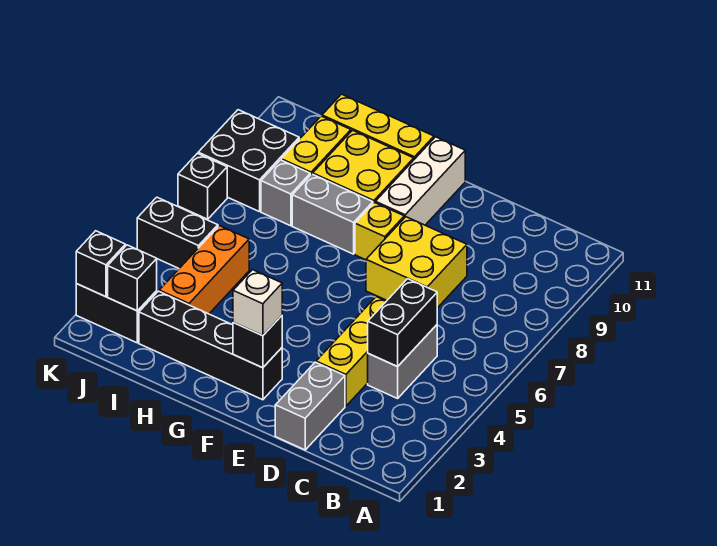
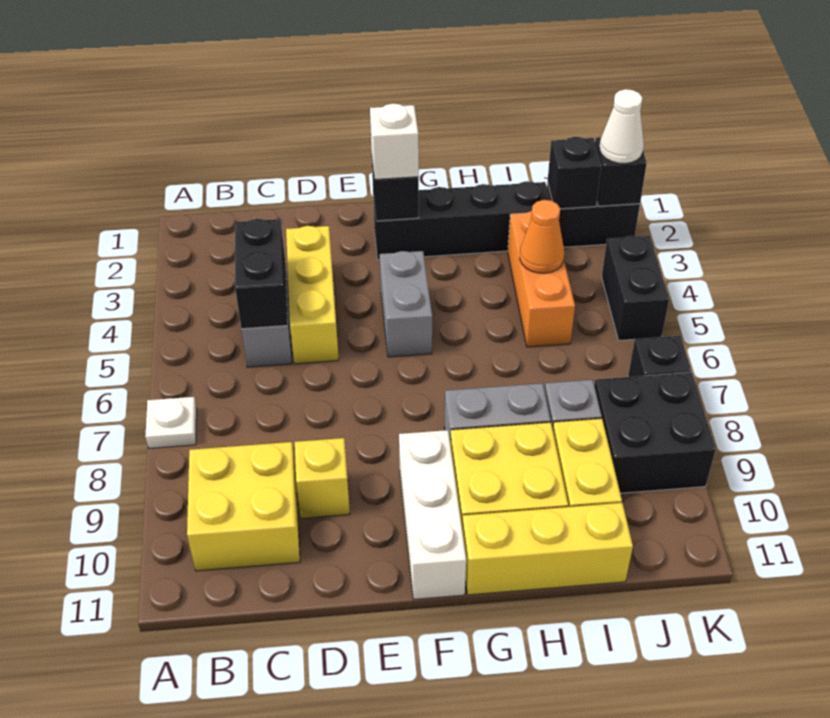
none -> white plate A7 level 1
grey brick D1:D2 level 1 -> grey brick F4:F5 level 1
yellow brick D7:E8 level 1 -> yellow brick B9:C10 level 1
yellow brick F8 level 1 -> yellow brick D9 level 1
none -> orange cone I4 level 2
black brick J5:K5 level 1 -> black brick K4:K5 level 1
none -> white cone K2 level 3

